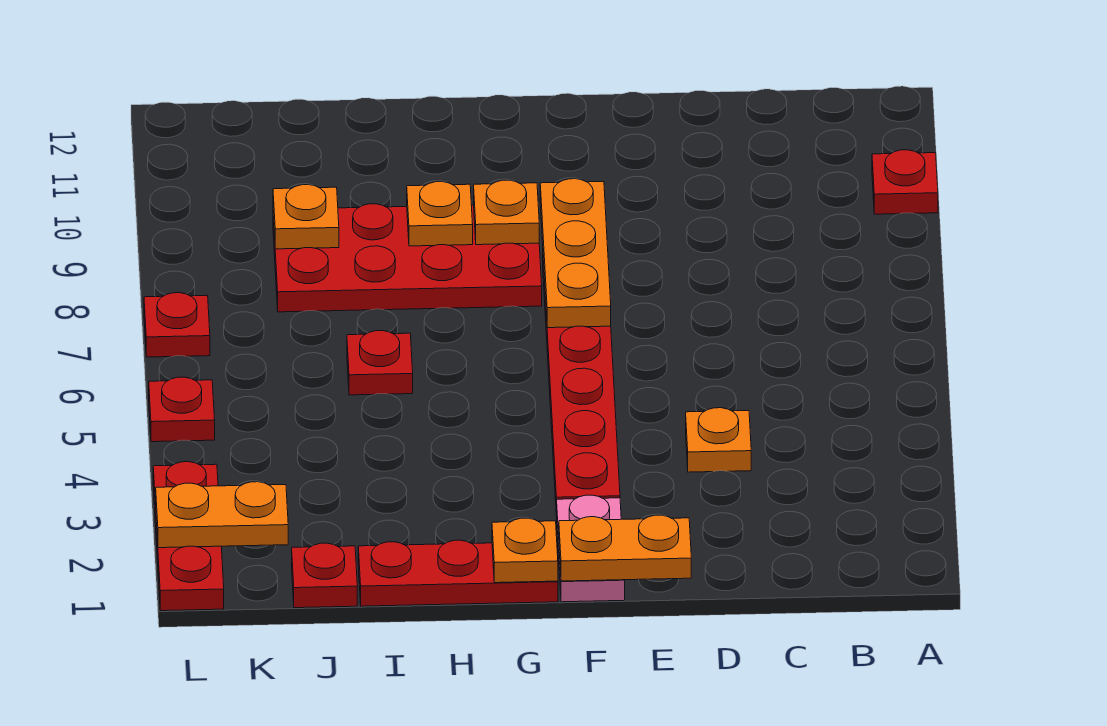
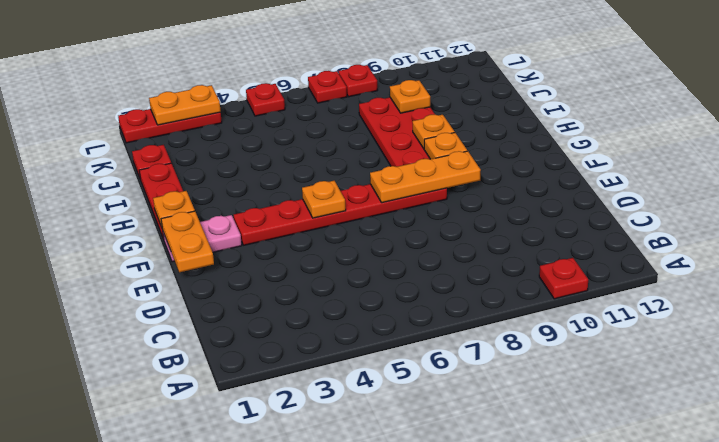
orange plate D4 level 1 -> orange plate F5 level 2
red plate I6 level 1 -> red plate L8 level 1
orange plate K2:L2 level 2 -> orange plate L2:L3 level 2

